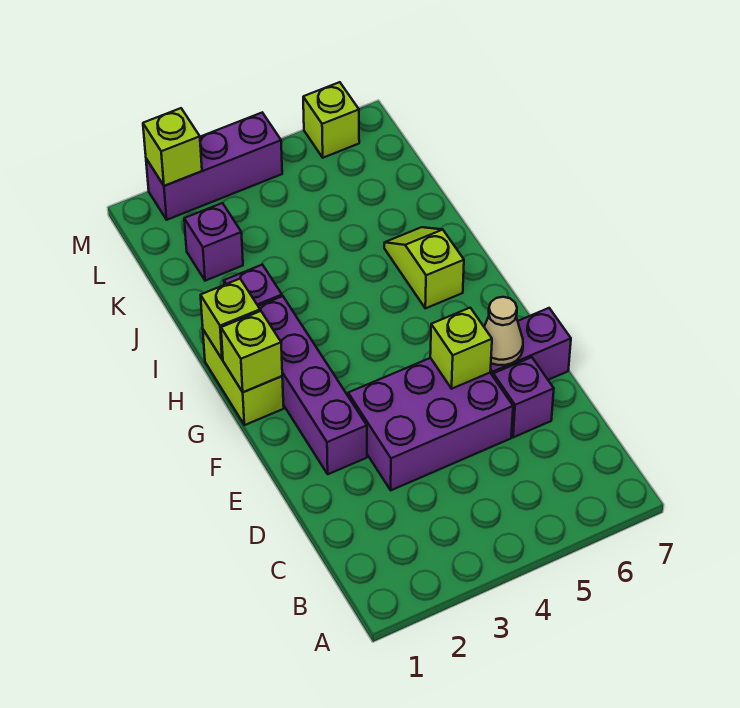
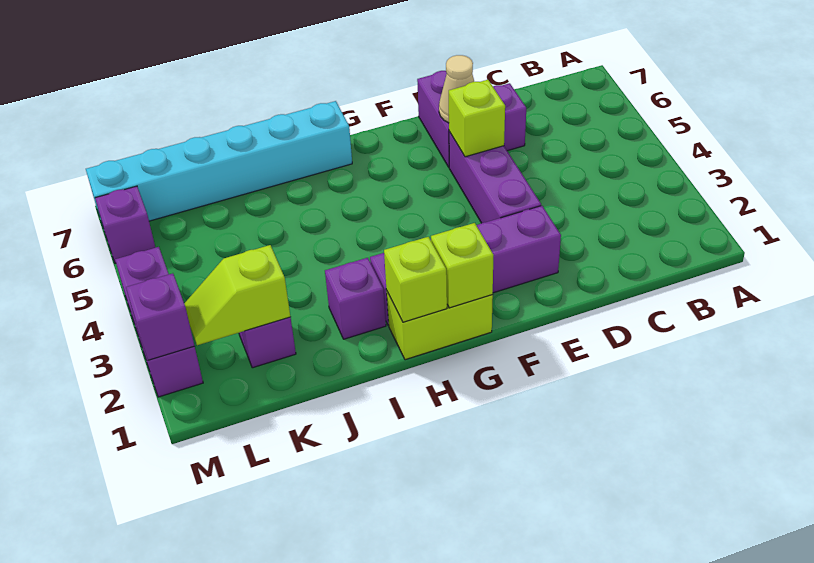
purple brick D3:E5 level 1 -> purple brick E3:E5 level 1
lime slope H6:I6 level 1 top H -> lime slope K2:L2 level 2 top K
none -> cyan brick H7:M7 level 1
lime brick M2 level 2 -> purple brick M2 level 2
lime brick M6 level 1 -> purple brick M6 level 1

